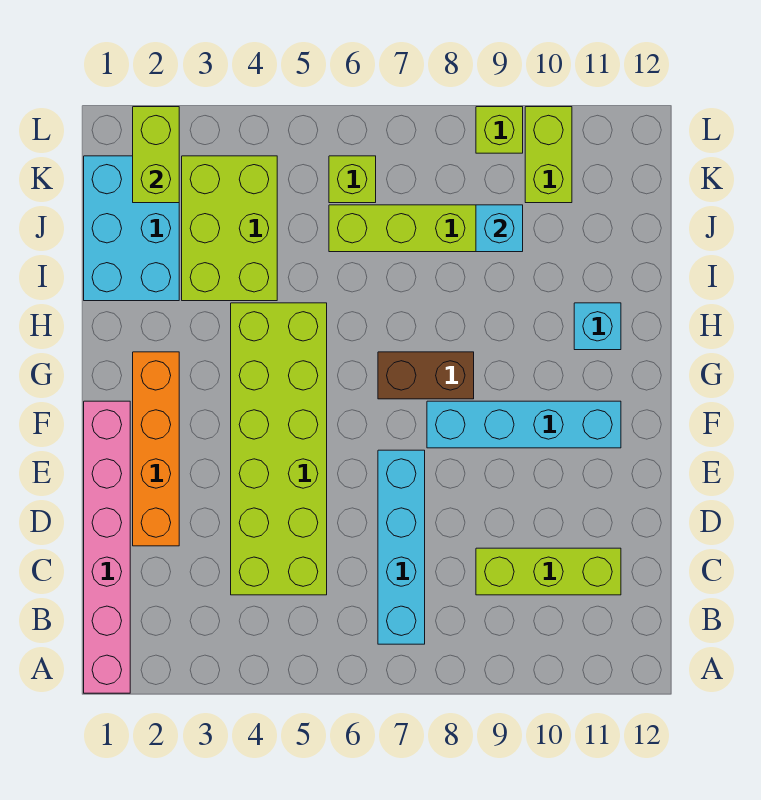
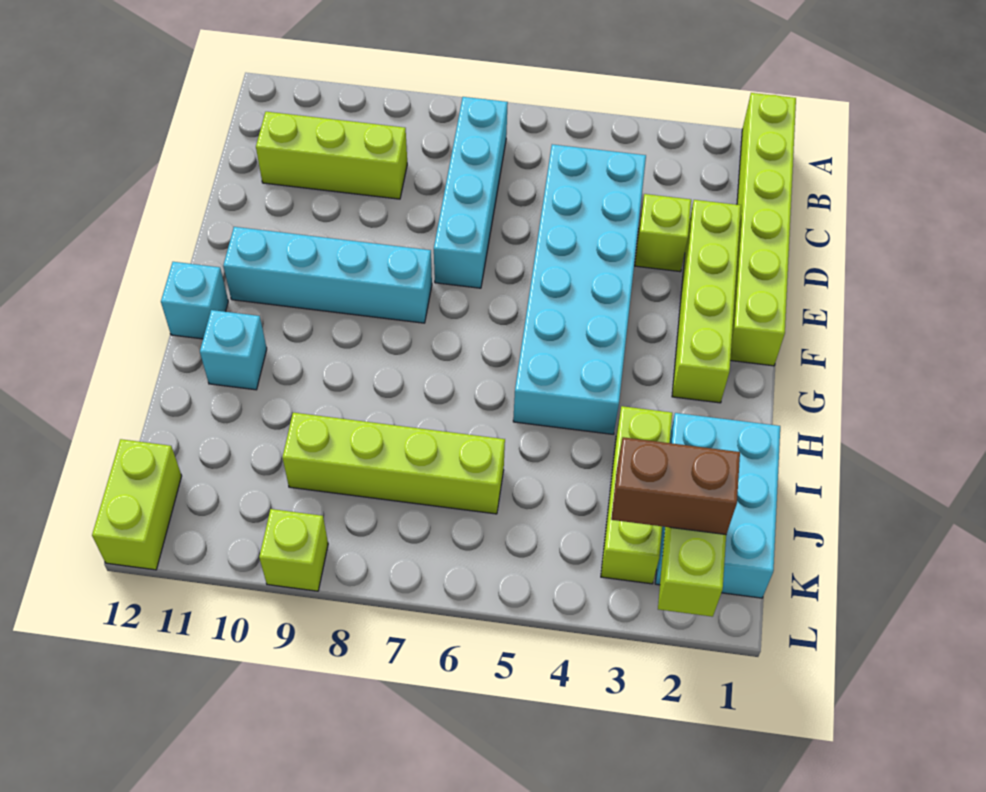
pink brick A1:F1 level 1 -> lime brick A1:F1 level 1
lime brick C4:H5 level 1 -> cyan brick C4:H5 level 1
orange brick D2:G2 level 1 -> lime brick D2:G2 level 1
brown brick G7:G8 level 1 -> brown brick K2:K3 level 3
lime brick I3:K4 level 1 -> lime brick I3:K3 level 1
cyan brick J9 level 2 -> cyan brick G12 level 1
lime brick K6 level 1 -> lime brick D3 level 1
lime brick K10:L10 level 1 -> lime brick K12:L12 level 1

